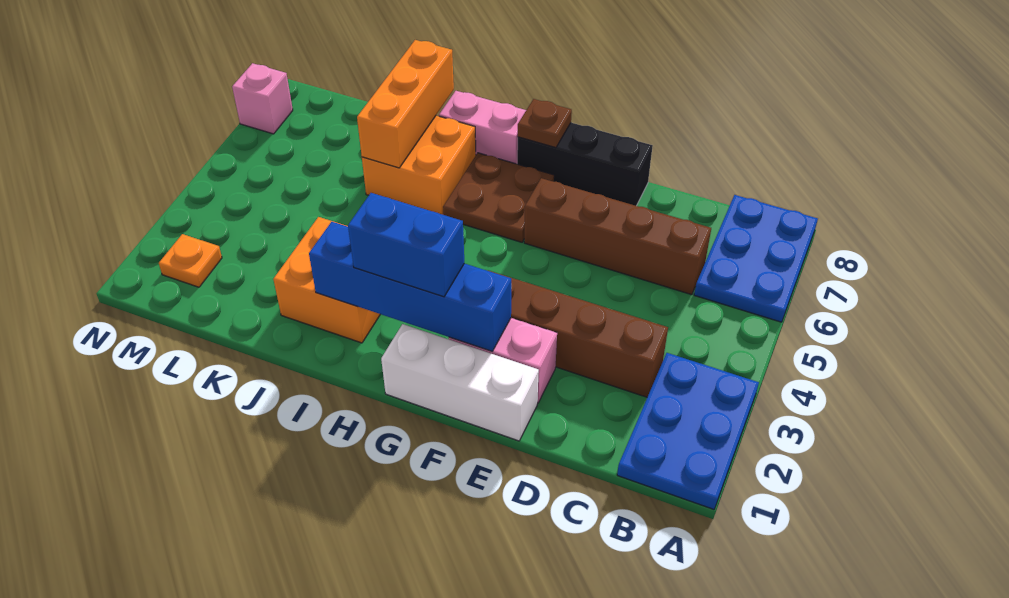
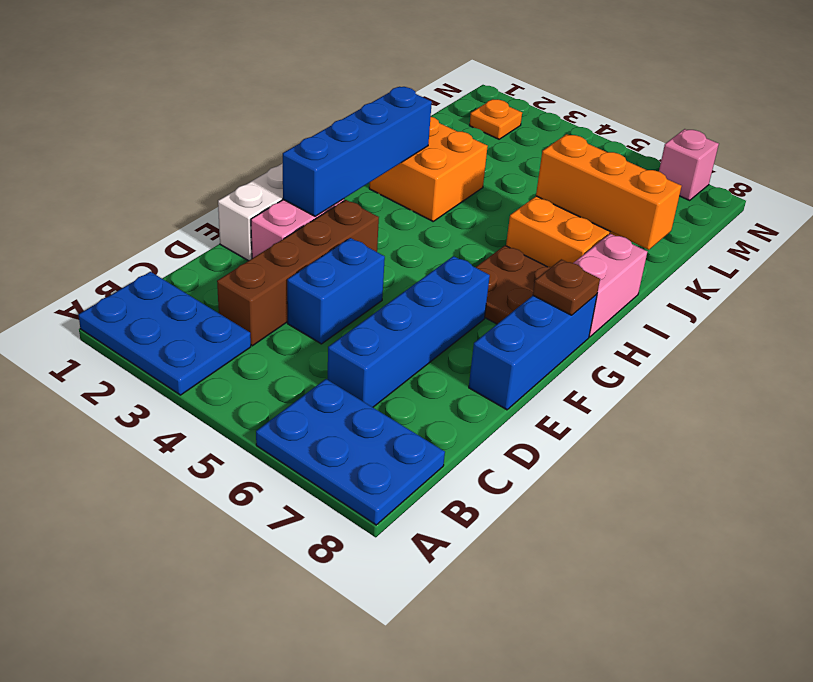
brown brick C6:F6 level 1 -> blue brick C6:F6 level 1
black brick E8:G8 level 1 -> blue brick E8:G8 level 1
blue brick G2:H2 level 3 -> blue brick D4:E4 level 1

